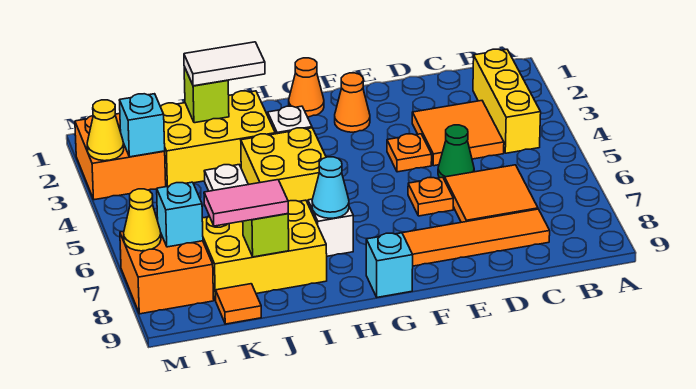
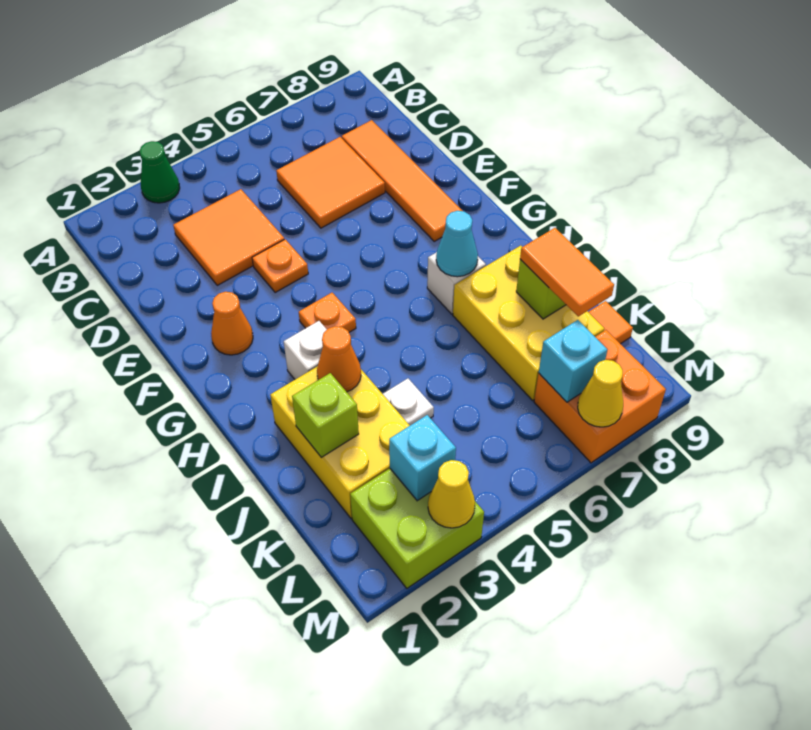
yellow brick B2:B4 level 1 -> none
green cone D5 level 1 -> green cone A3 level 1
orange plate E6 level 1 -> orange plate G4 level 1
orange cone G1 level 1 -> orange cone I3 level 2
cyan brick G9 level 1 -> none
yellow brick H4:I5 level 1 -> none
white tile I2:J2 level 3 -> none
pink tile J8:K8 level 3 -> orange tile J8:K8 level 3
orange brick L2:M3 level 1 -> lime brick L2:M3 level 1

